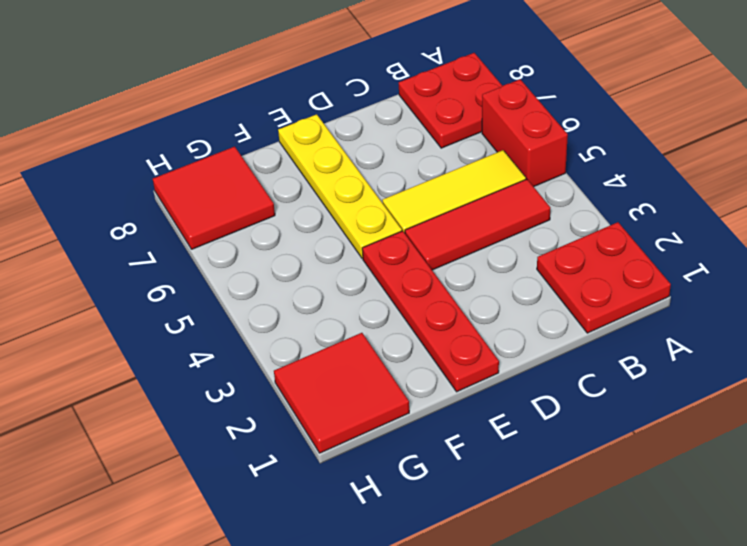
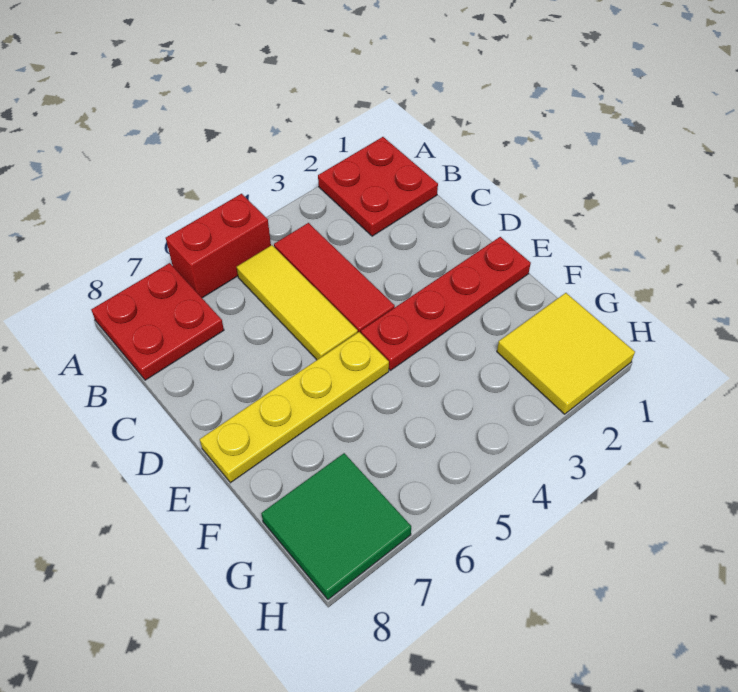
red tile G1:H2 level 1 -> yellow tile G1:H2 level 1
red tile G7:H8 level 1 -> green tile G7:H8 level 1

